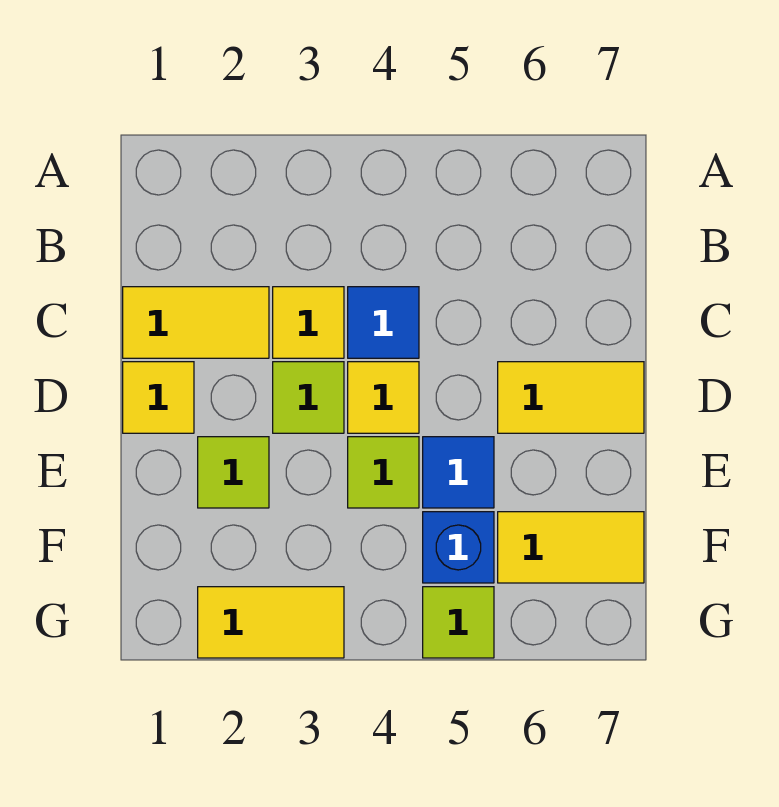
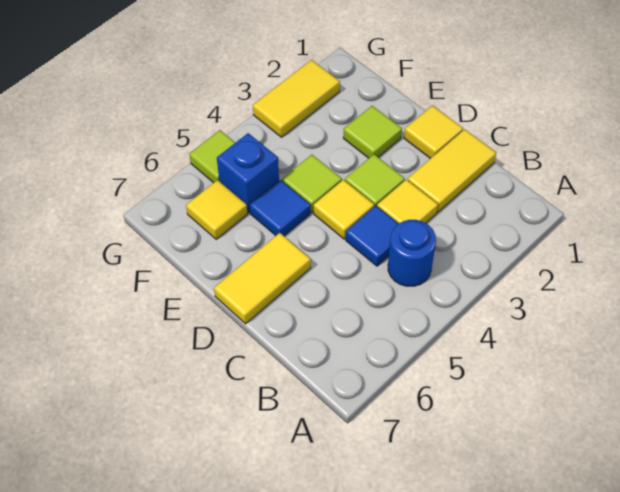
none -> blue round brick B4 level 1
yellow tile F6:F7 level 1 -> yellow tile F6 level 1

